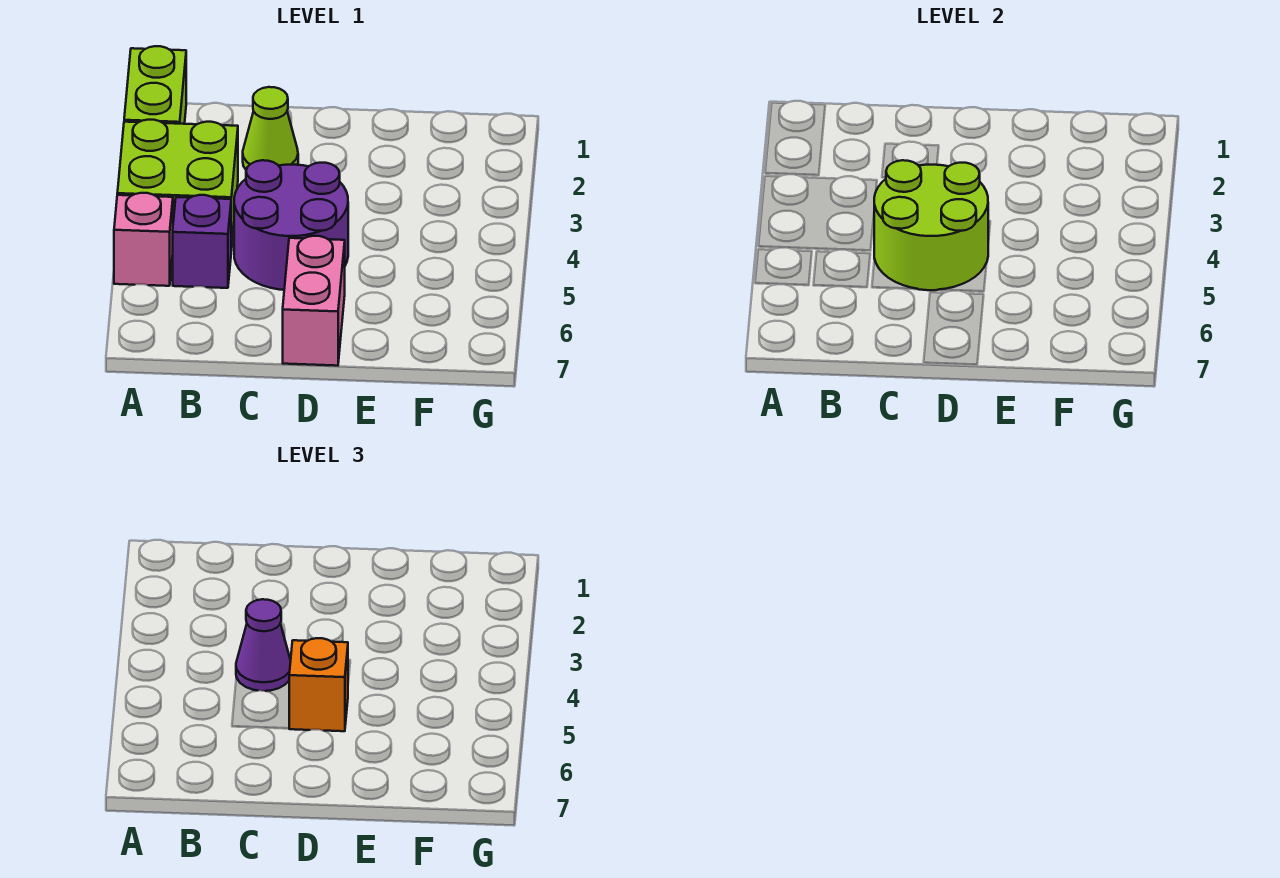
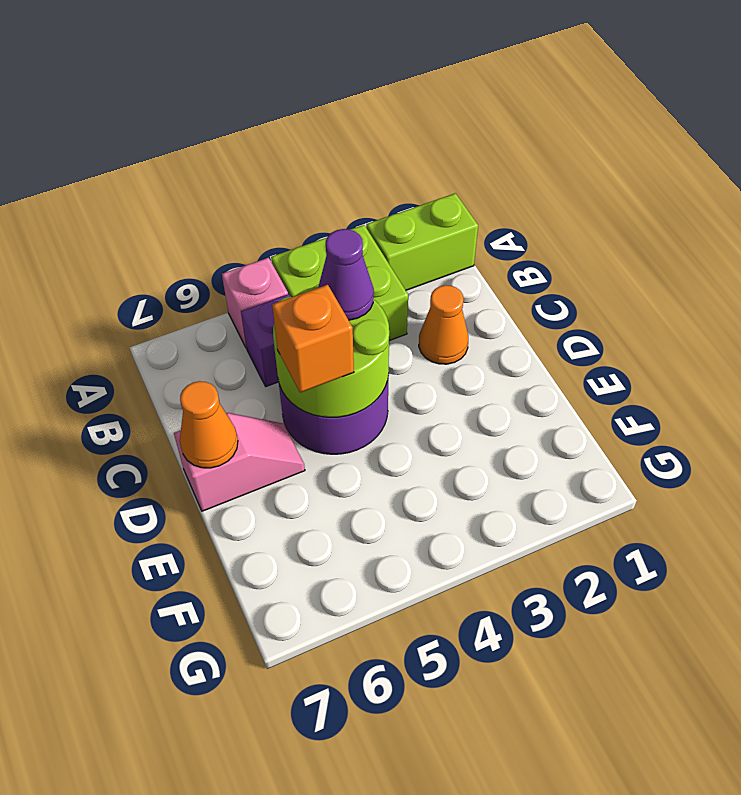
lime cone C2 level 1 -> orange cone C2 level 1
pink brick D6:D7 level 1 -> pink slope D6:D7 level 1 top 7
none -> orange cone D7 level 2

